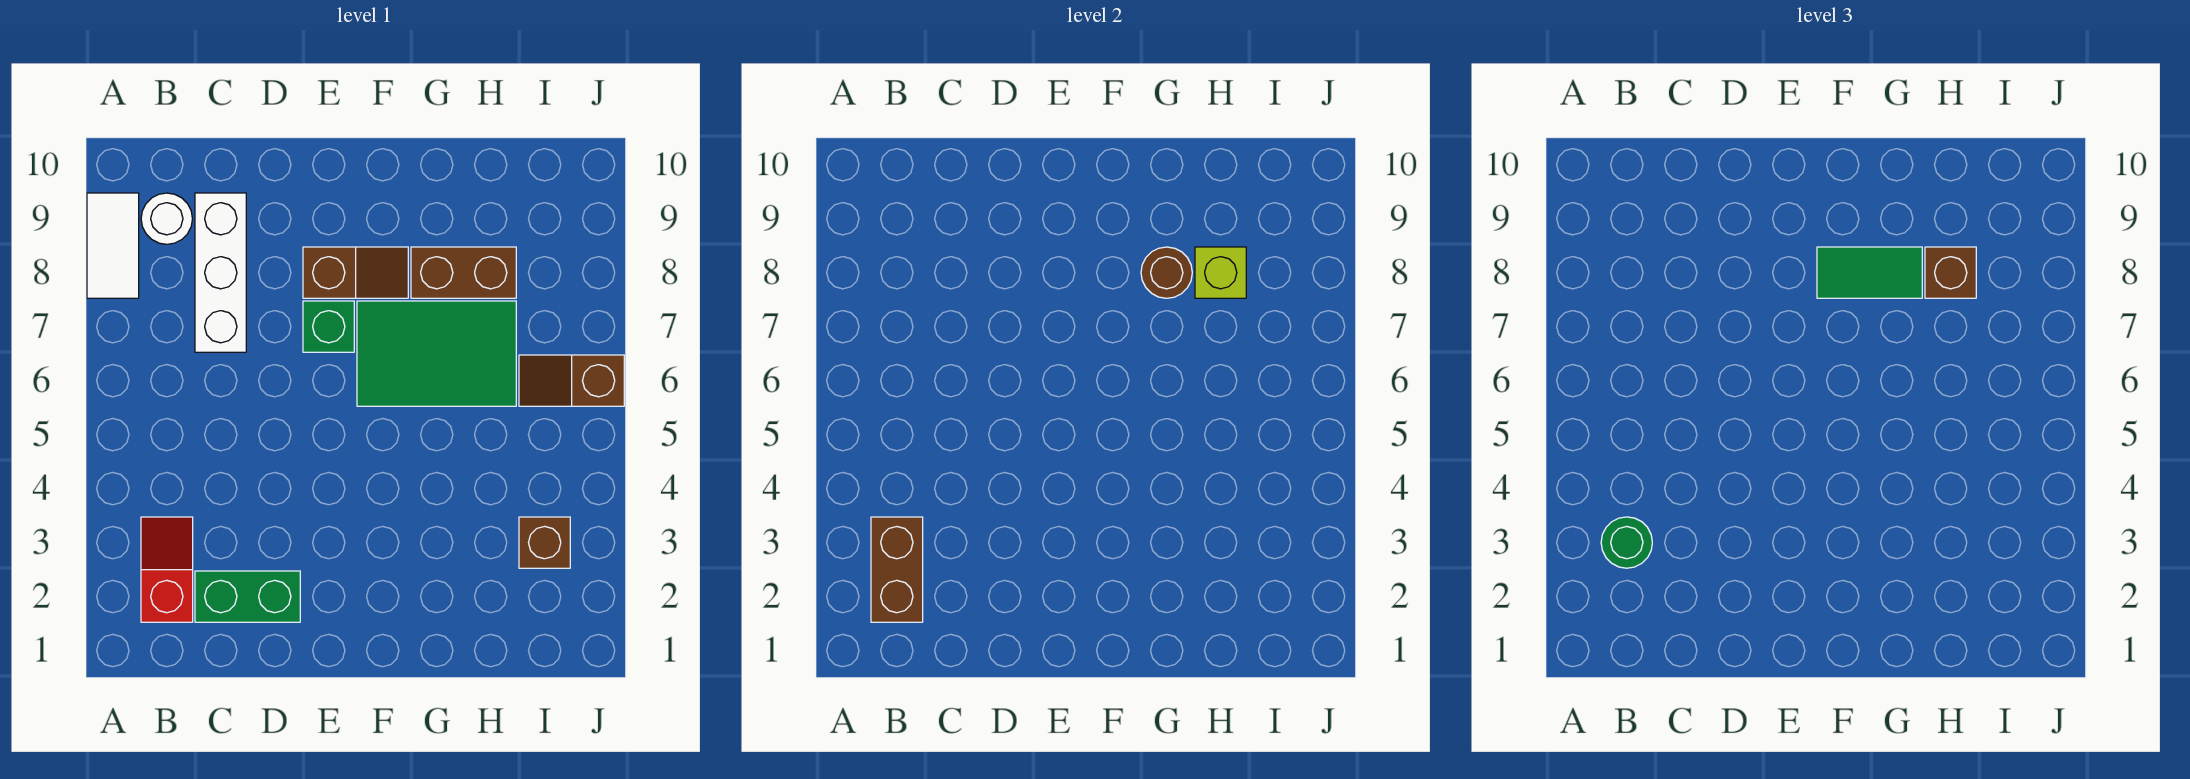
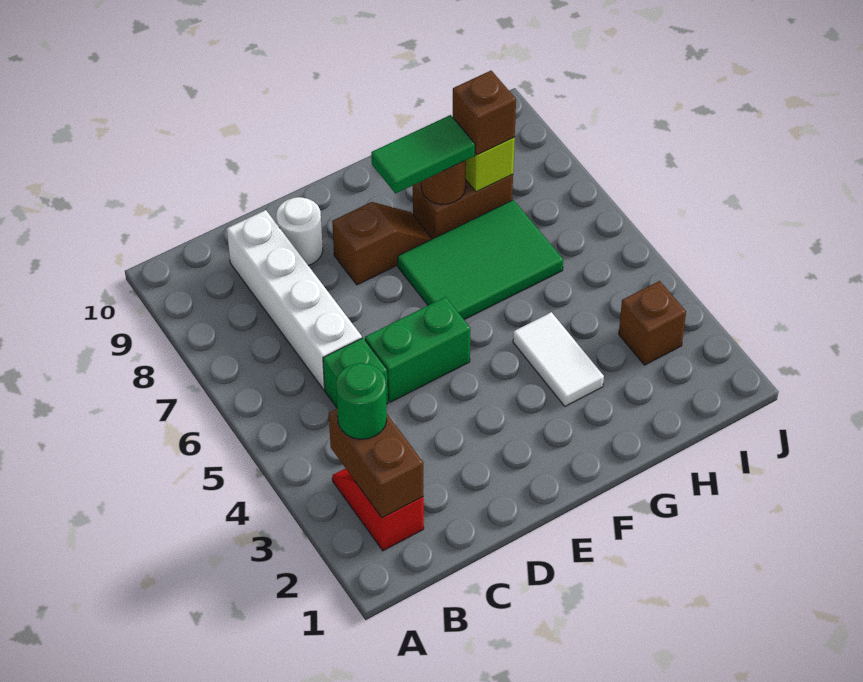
white tile A8:A9 level 1 -> white tile G3:G4 level 1
white round brick B9 level 1 -> white round brick D9 level 1
green brick C2:D2 level 1 -> green brick D5:E5 level 1
white brick C7:C9 level 1 -> white brick C6:C9 level 1
green brick E7 level 1 -> green brick C5 level 1
brown slope I6:J6 level 1 top J -> none

